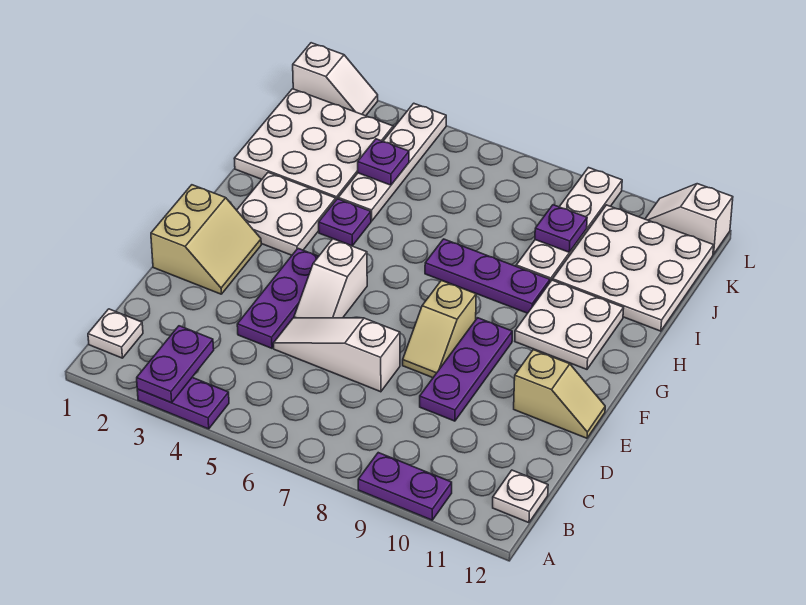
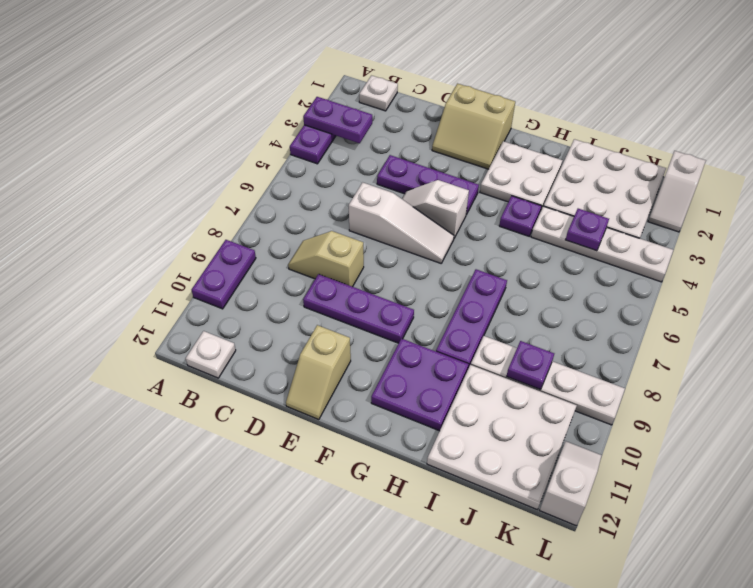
white slope D5:D7 level 1 top 7 -> white slope D6:F6 level 1 top D
tan slope E8:F8 level 1 top F -> tan slope C8:D8 level 1 top D
white plate G10:H11 level 1 -> purple plate G10:H11 level 1

